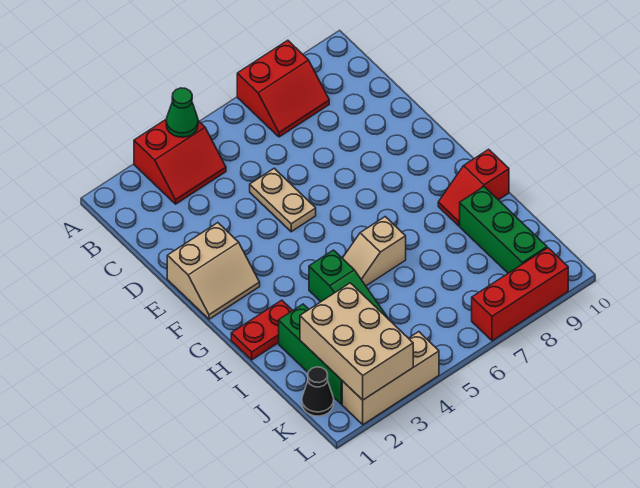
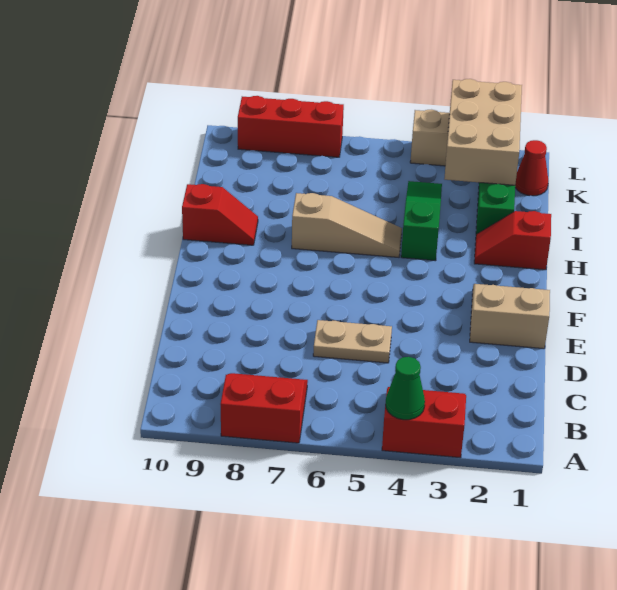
tan plate D5:E5 level 1 -> tan plate D5:D6 level 1
red plate H1:H2 level 1 -> red slope H1:H2 level 1 top 1
tan slope H5:H6 level 1 top 6 -> tan slope H5:H7 level 1 top 7
green brick I9:K9 level 1 -> none
black cone K1 level 1 -> red cone K1 level 1

